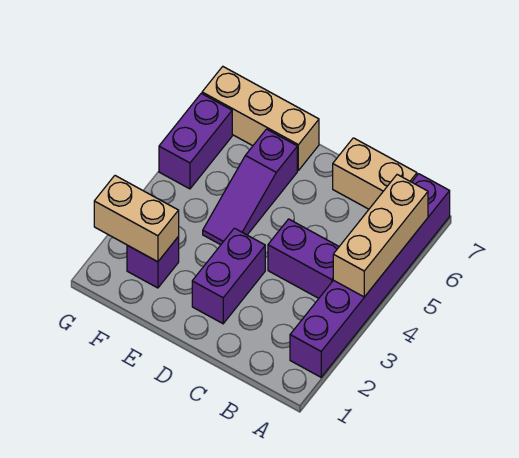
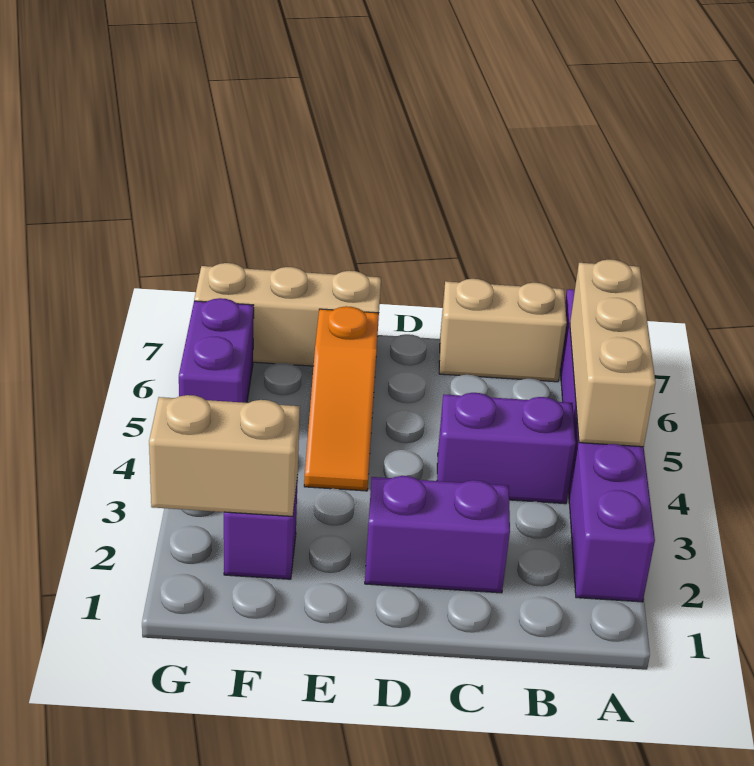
purple brick D2:D3 level 1 -> purple brick C2:D2 level 1
purple slope E4:E6 level 1 top 6 -> orange slope E4:E6 level 1 top 6

